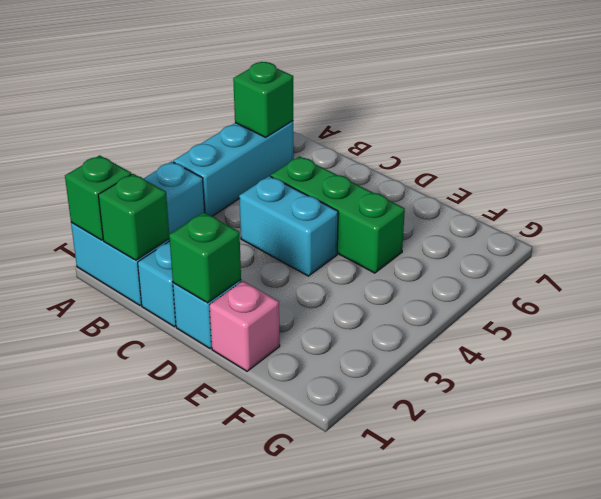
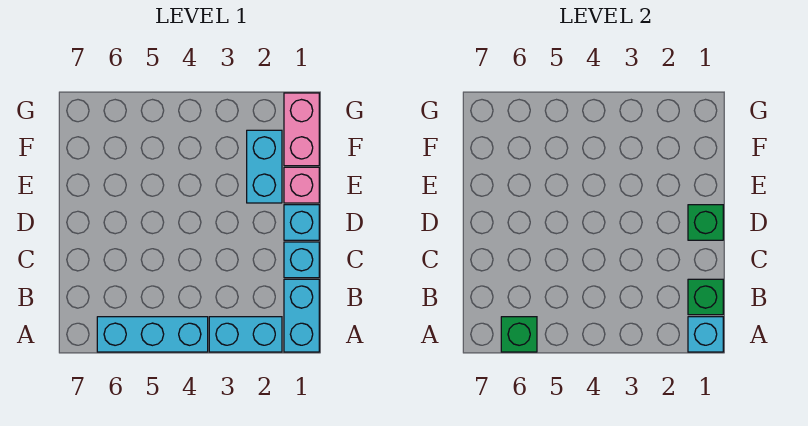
green brick A1 level 2 -> cyan brick A1 level 2
cyan brick C4:D4 level 1 -> cyan brick E2:F2 level 1
green brick C5:E5 level 1 -> none
none -> pink brick F1:G1 level 1

